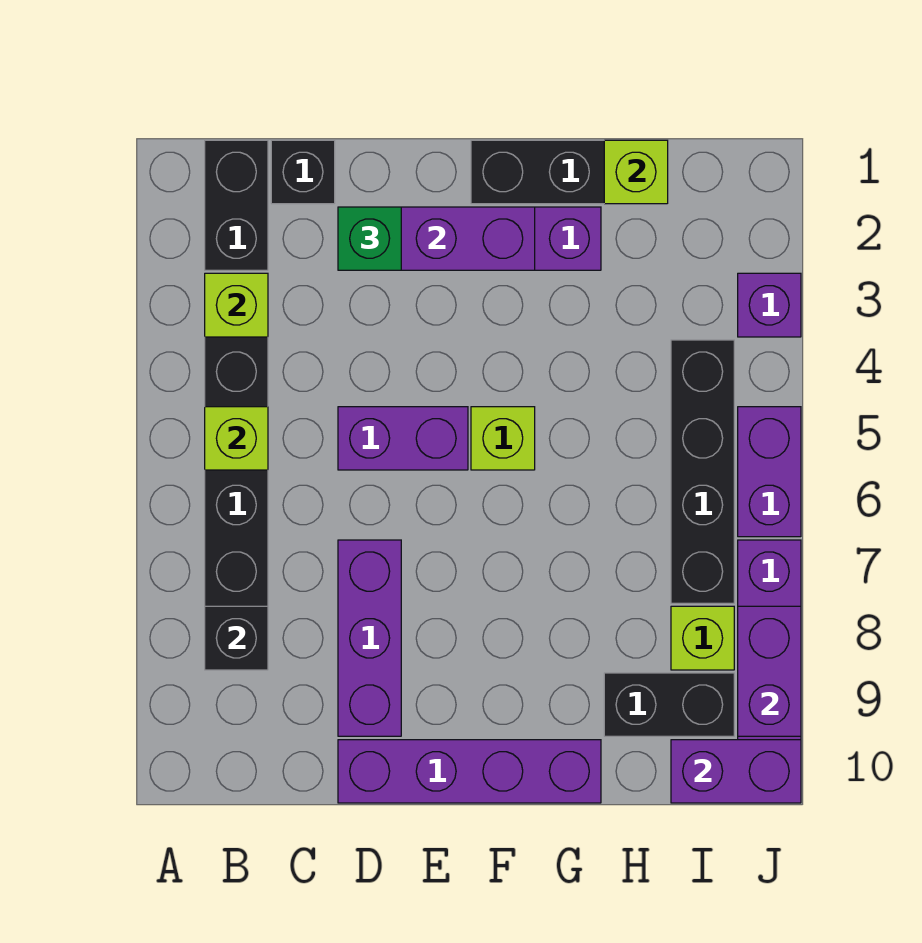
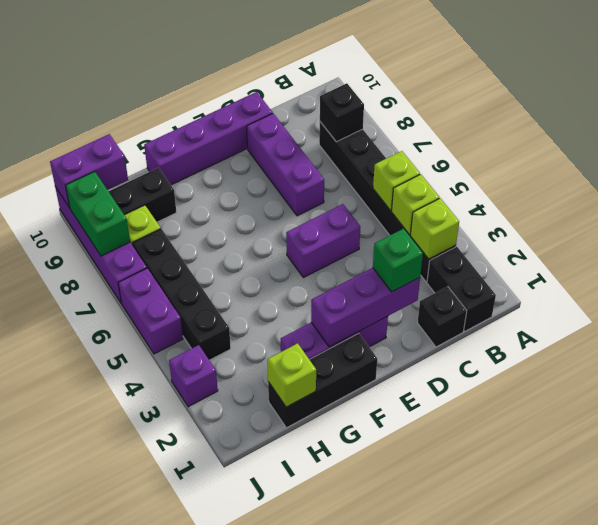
lime brick F5 level 1 -> lime brick B4 level 2
purple brick J8:J9 level 2 -> green brick J8:J9 level 2

